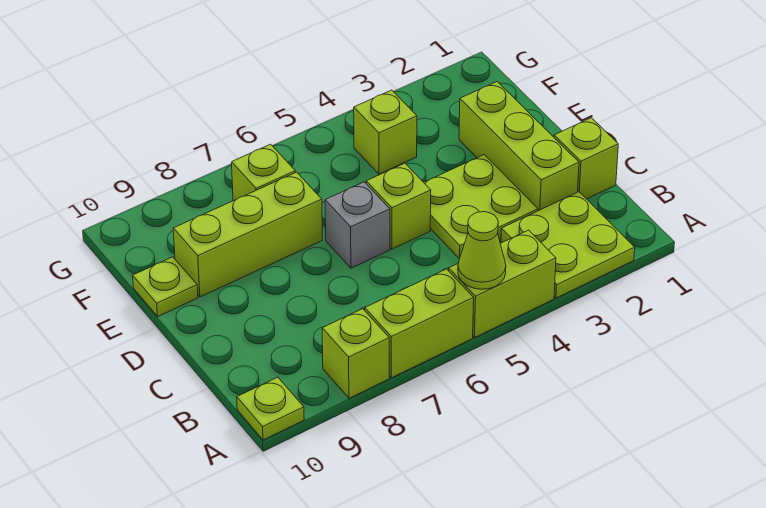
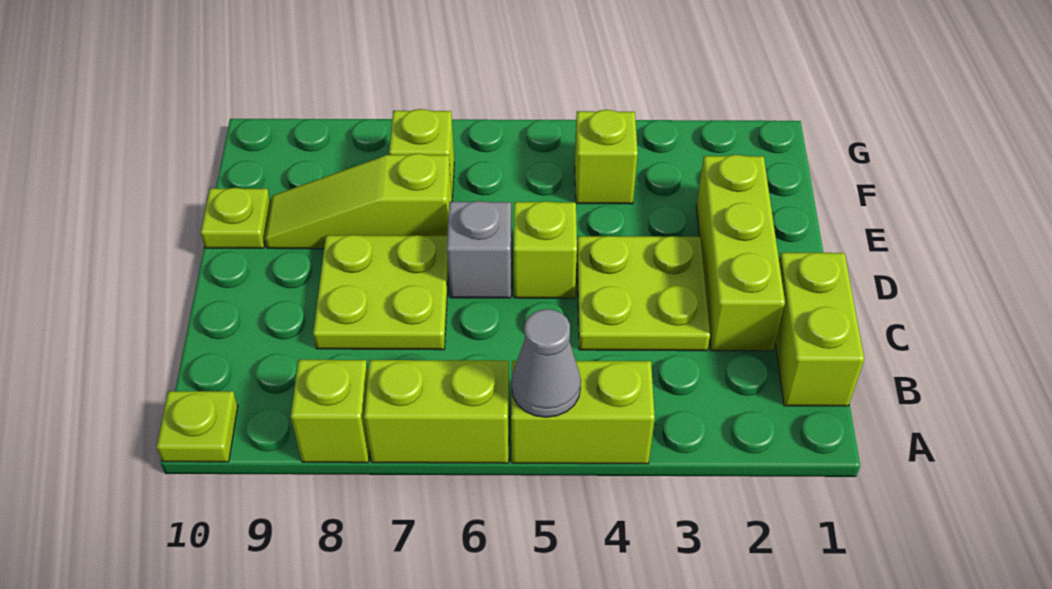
lime plate A2:B3 level 1 -> lime plate C7:D8 level 1
lime cone A5 level 2 -> grey cone A5 level 2
lime brick C1 level 1 -> lime brick B1:C1 level 1
lime brick E7:E9 level 1 -> lime slope E7:E9 level 1 top 7

